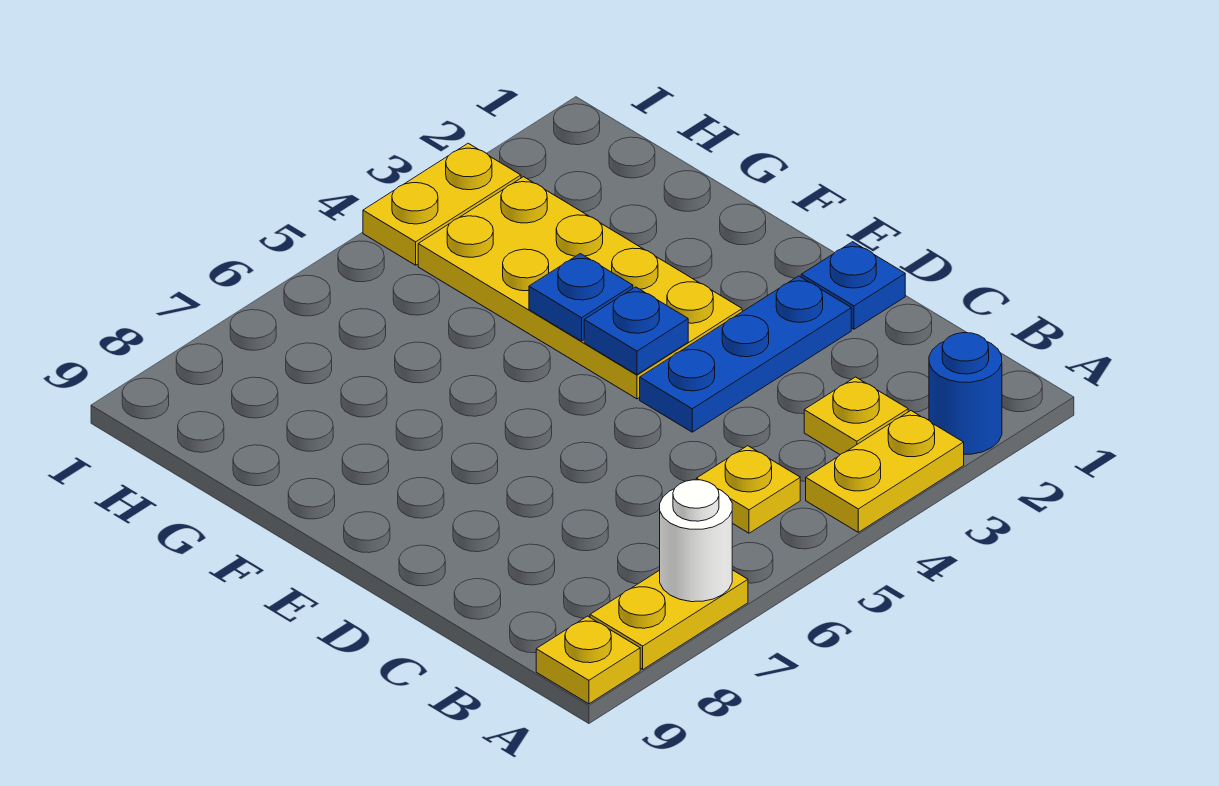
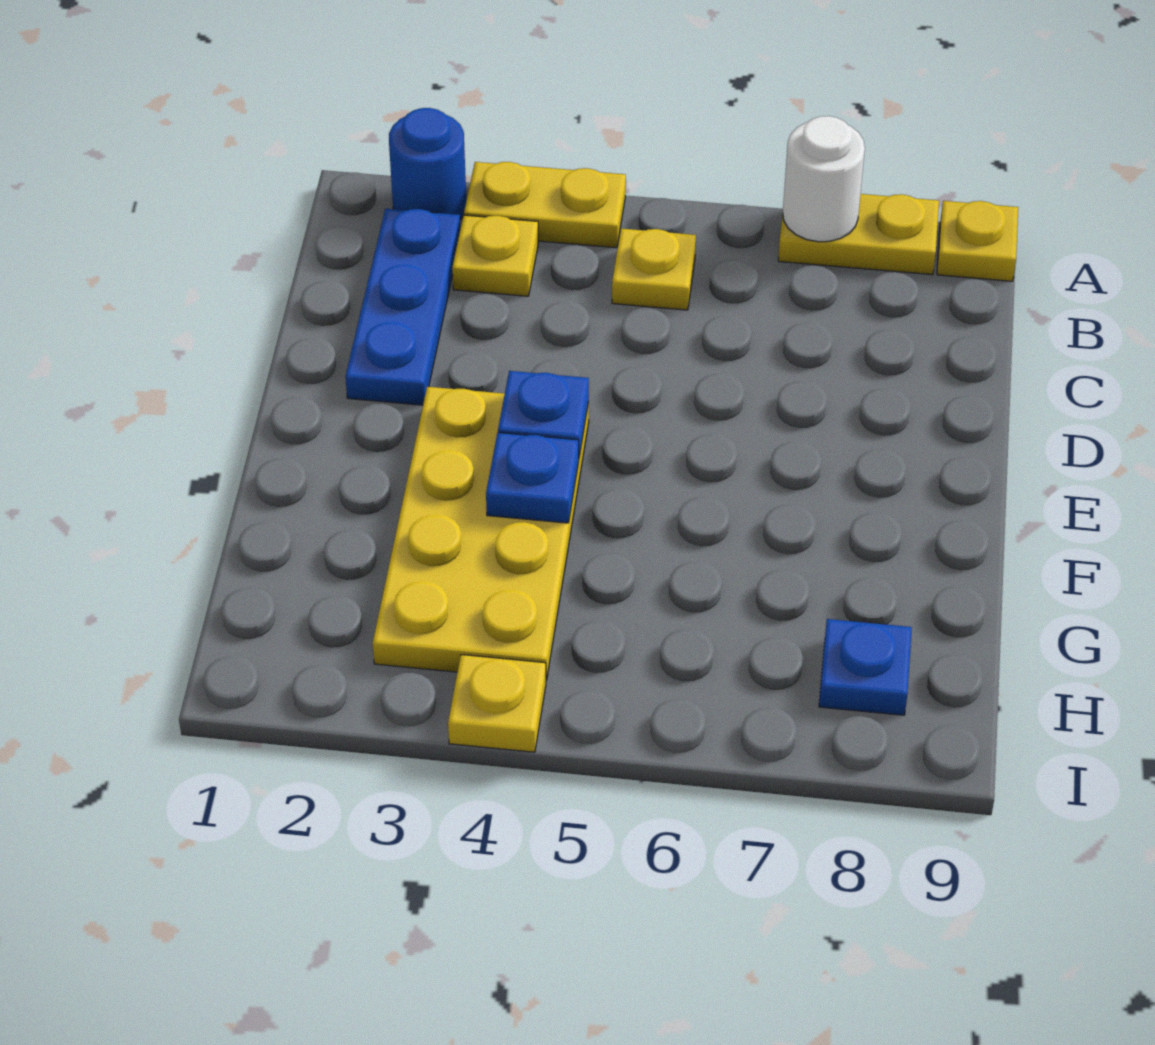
blue plate D1 level 1 -> blue plate H8 level 1
blue plate D2:D4 level 1 -> blue plate B2:D2 level 1
yellow plate I3:I4 level 1 -> yellow plate I4 level 1

